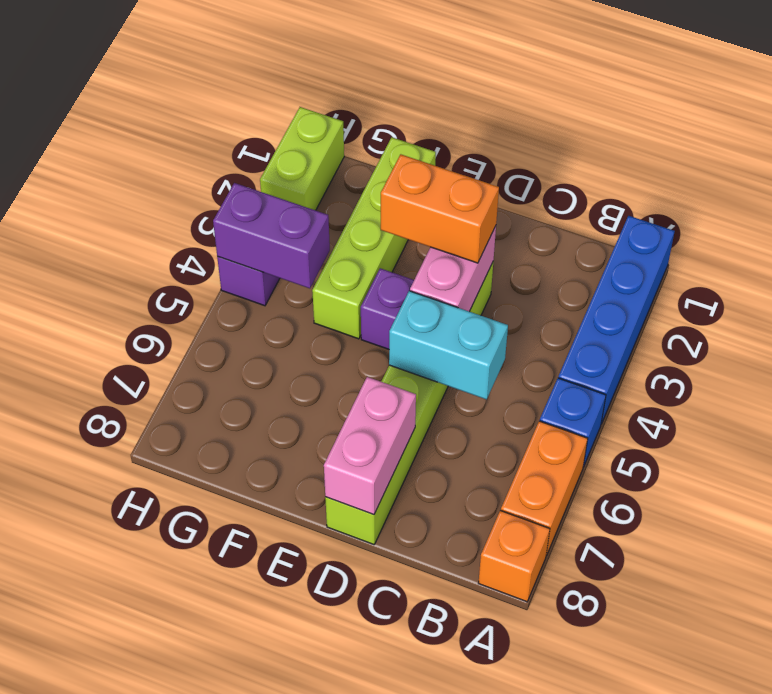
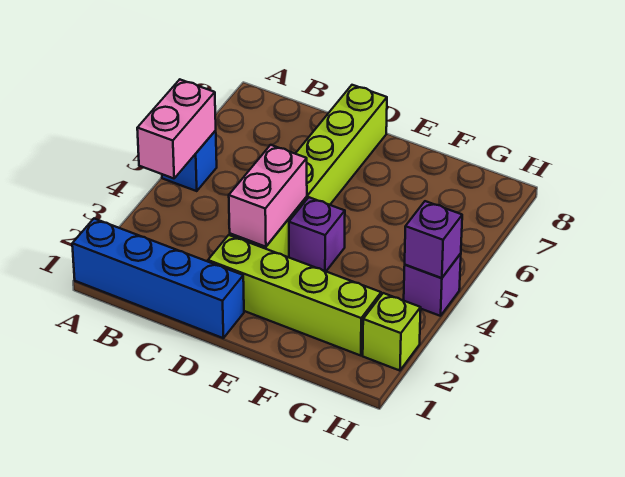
blue brick A1:A4 level 1 -> blue brick A1:D1 level 1
orange brick A6:A7 level 1 -> none
orange brick A8 level 1 -> none
cyan brick C5:D5 level 2 -> none
orange brick D3:E3 level 3 -> none
pink brick D7:D8 level 2 -> pink brick A4:A5 level 2
lime brick F1:F4 level 1 -> lime brick D2:G2 level 1
purple brick G4:H4 level 2 -> purple brick H4 level 2
lime brick H1:H2 level 1 -> lime brick H2 level 1

